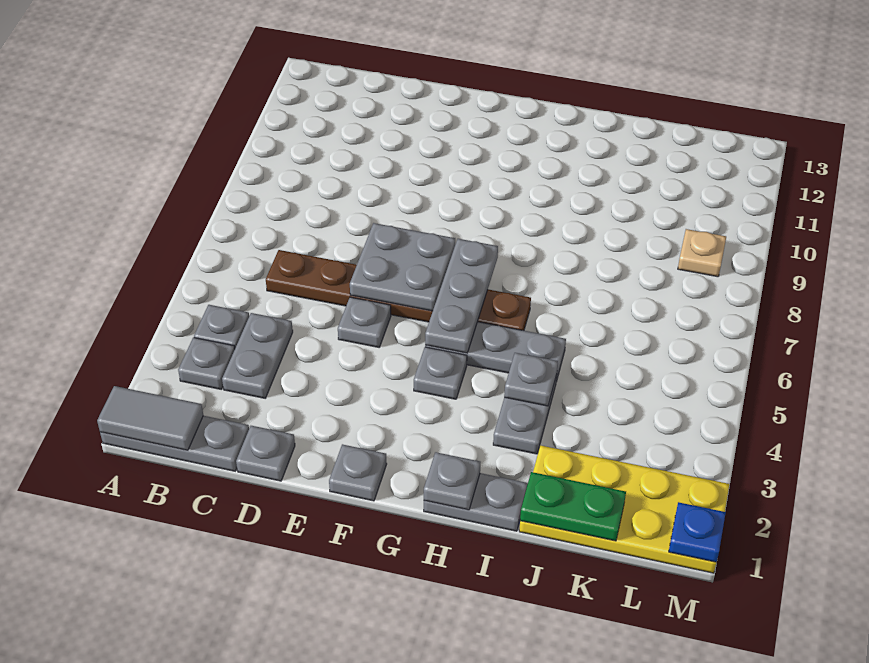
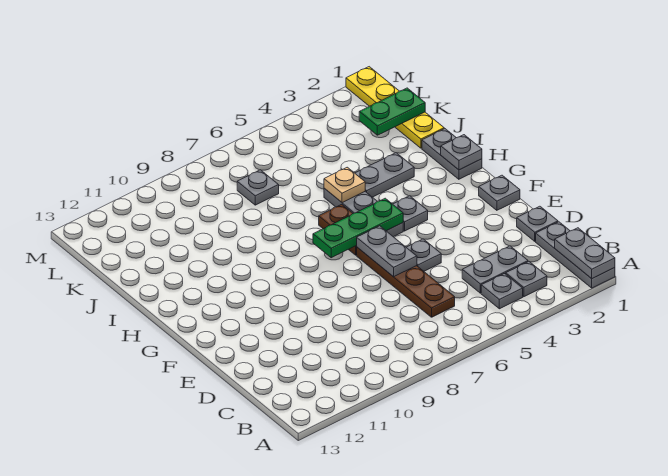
grey tile A1:B1 level 2 -> grey plate A1:B1 level 2
grey plate E6:F7 level 2 -> grey plate E6:F6 level 2
grey plate G5:G7 level 2 -> green plate G5:G7 level 2
grey plate I4 level 2 -> grey plate K7 level 1
yellow plate J1:M2 level 1 -> yellow plate J1:M1 level 1
green plate J1:K1 level 2 -> green plate K1:K2 level 2
tan plate L9 level 1 -> tan plate I5 level 2
blue plate M1 level 2 -> none

